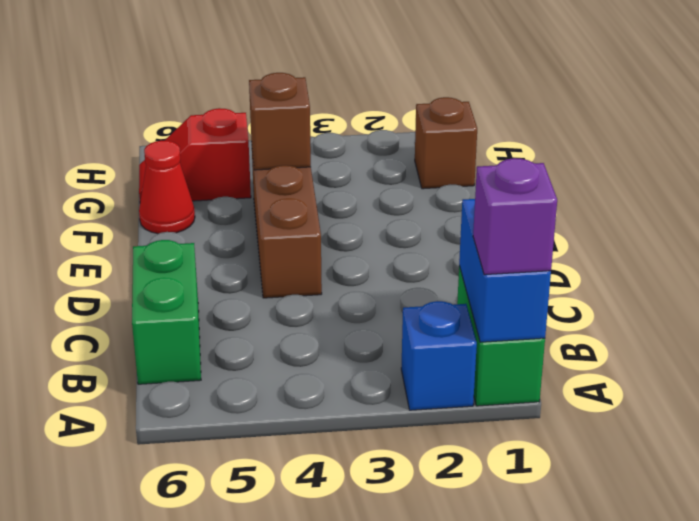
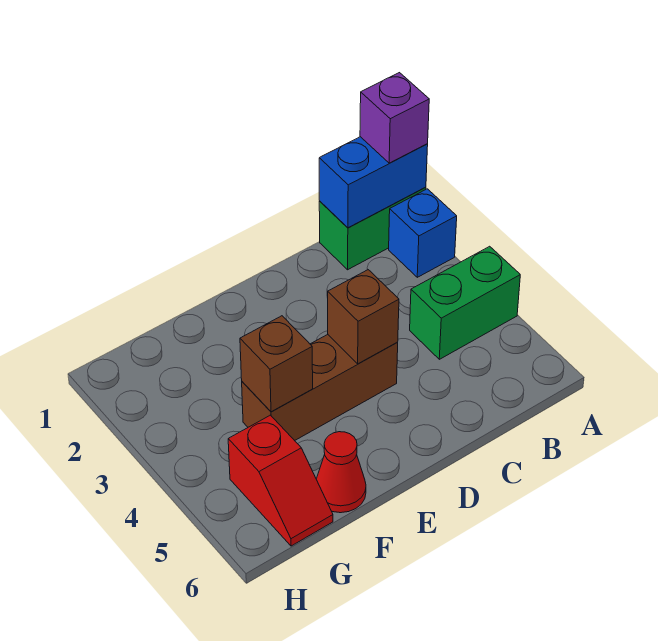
green brick B6:C6 level 1 -> green brick A4:B4 level 1
brown brick G1 level 1 -> brown brick D4 level 2

